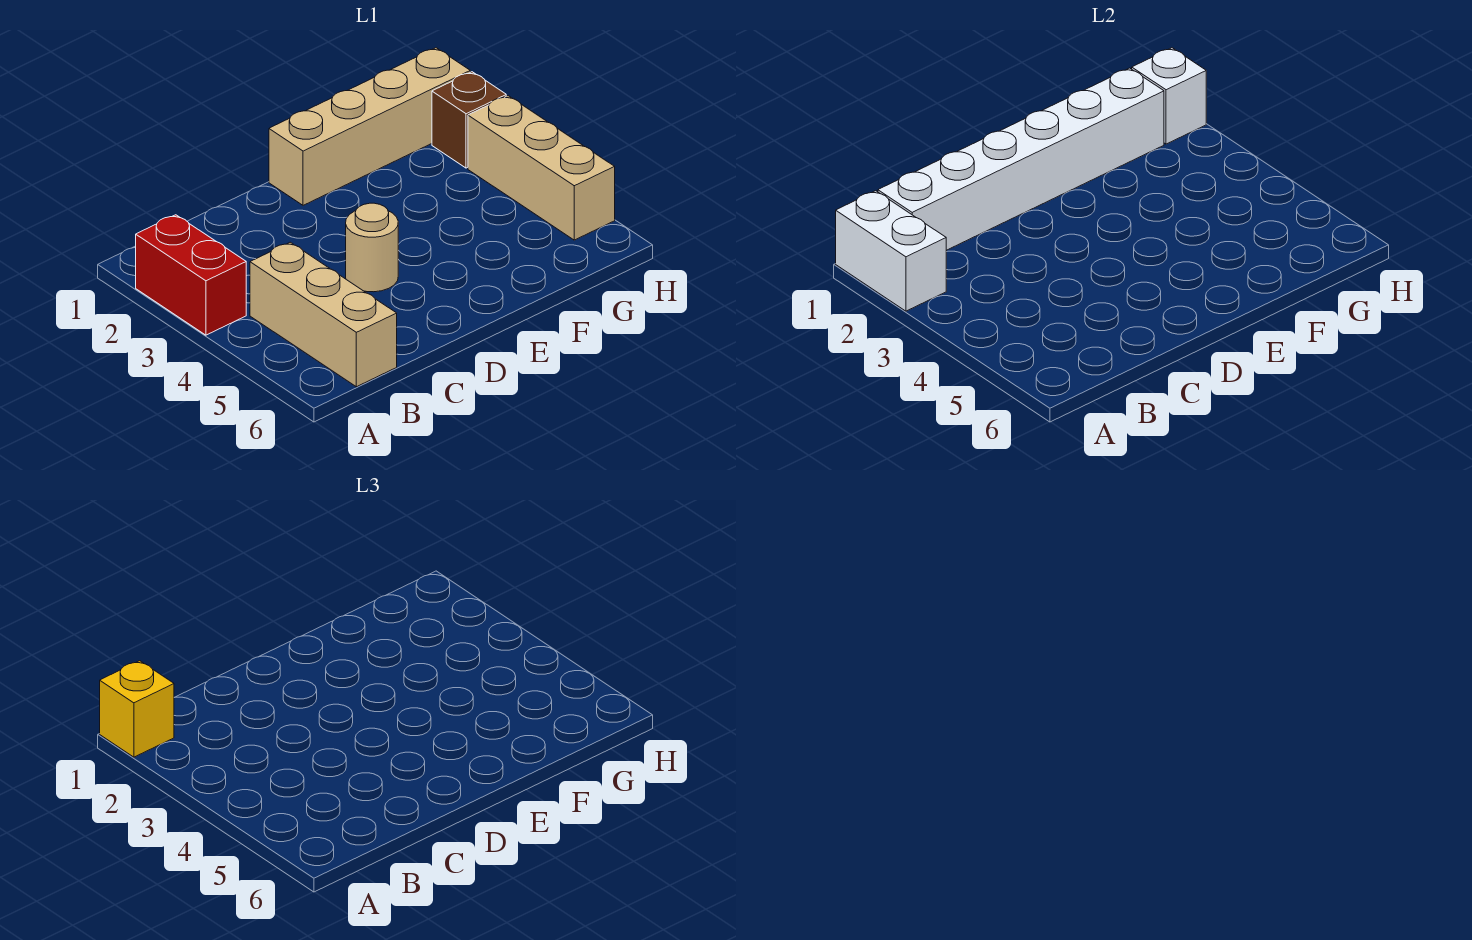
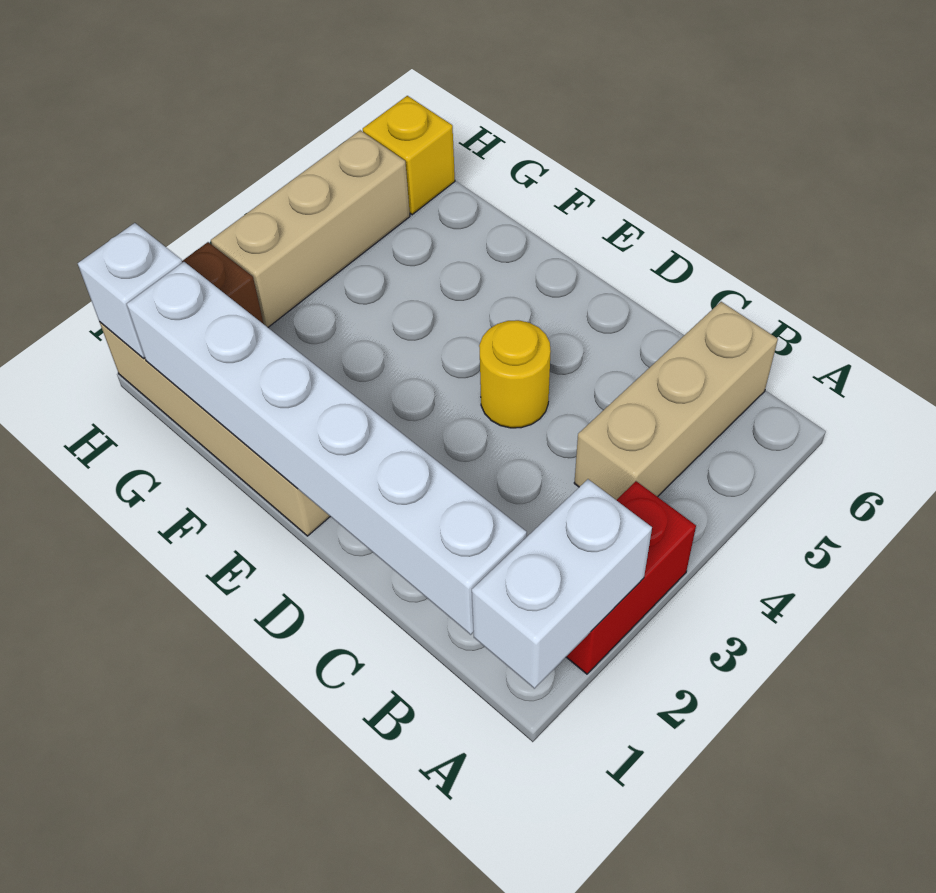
yellow brick A1 level 3 -> yellow brick H6 level 1
tan round brick D4 level 1 -> yellow round brick D4 level 1

